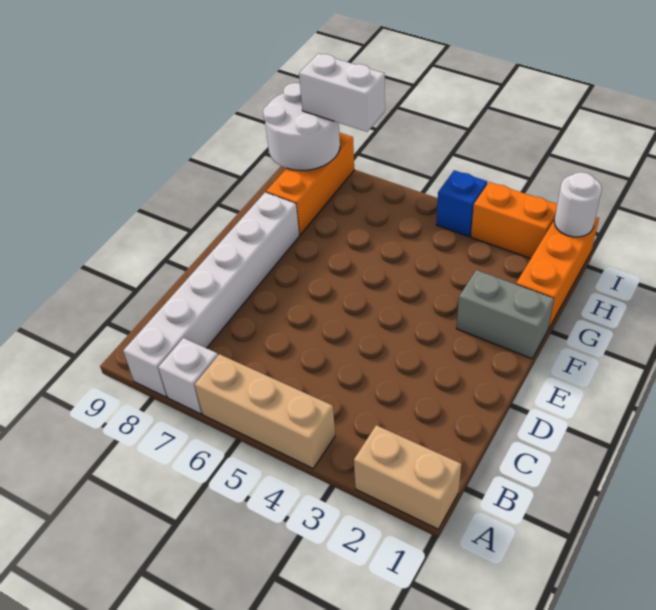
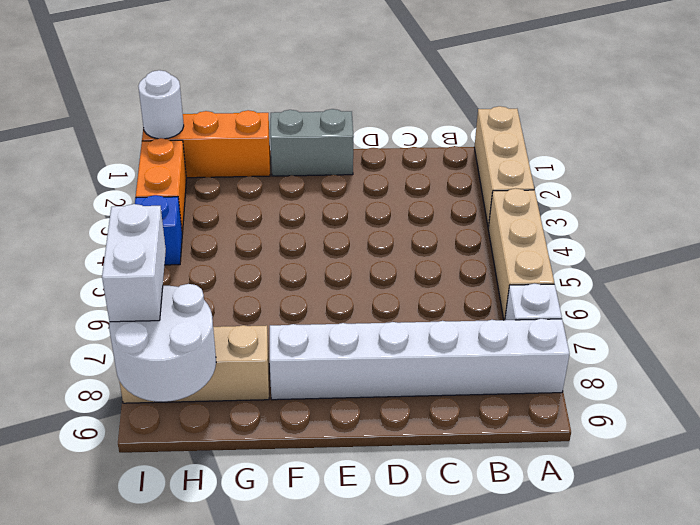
tan brick A1:A2 level 1 -> tan brick A1:A3 level 1
grey brick F1:F2 level 1 -> grey brick E1:F1 level 1
orange brick G8:I8 level 1 -> tan brick G8:I8 level 1

